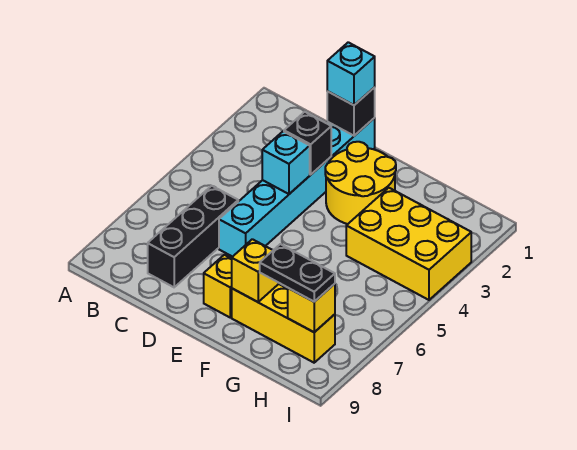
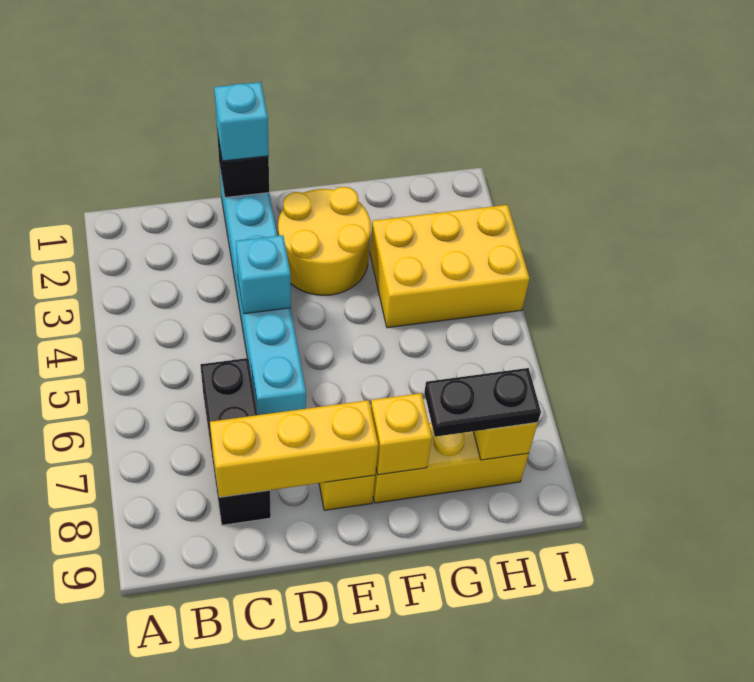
none -> yellow brick C8:E8 level 2
black brick D3 level 2 -> none

